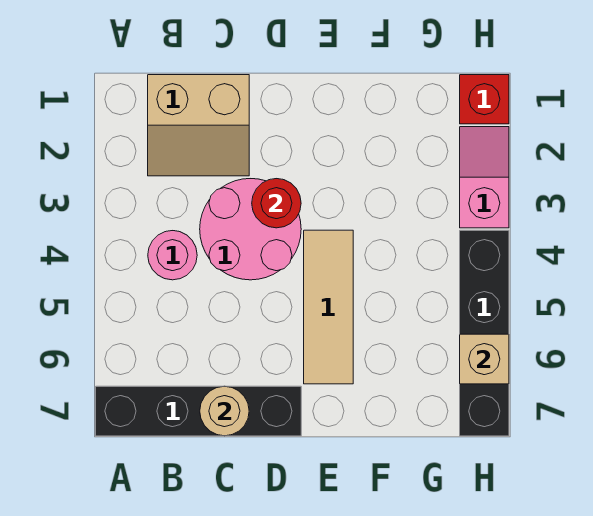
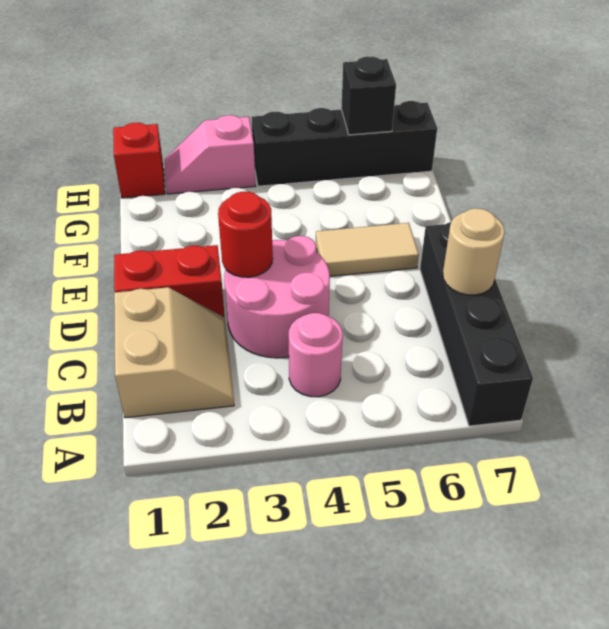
none -> red brick D1:D2 level 1
tan tile E4:E6 level 1 -> tan tile E5:E6 level 1
tan brick H6 level 2 -> black brick H6 level 2

